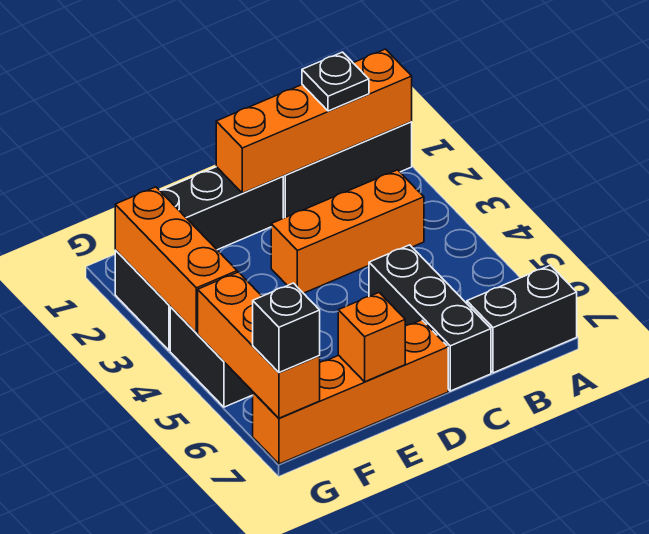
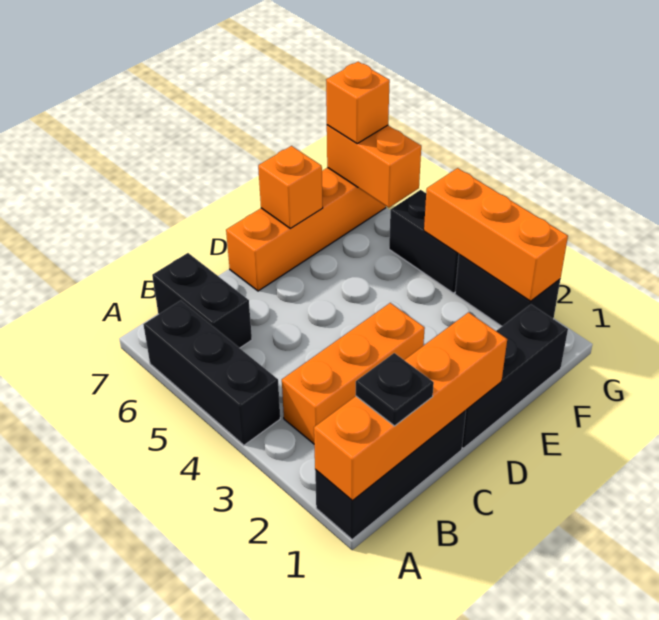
black brick A7:B7 level 1 -> black brick B6:B7 level 1
black brick C5:C7 level 1 -> black brick A4:A6 level 1
orange brick G5:G7 level 2 -> orange brick G6:G7 level 2
black brick G7 level 3 -> orange brick G7 level 3

